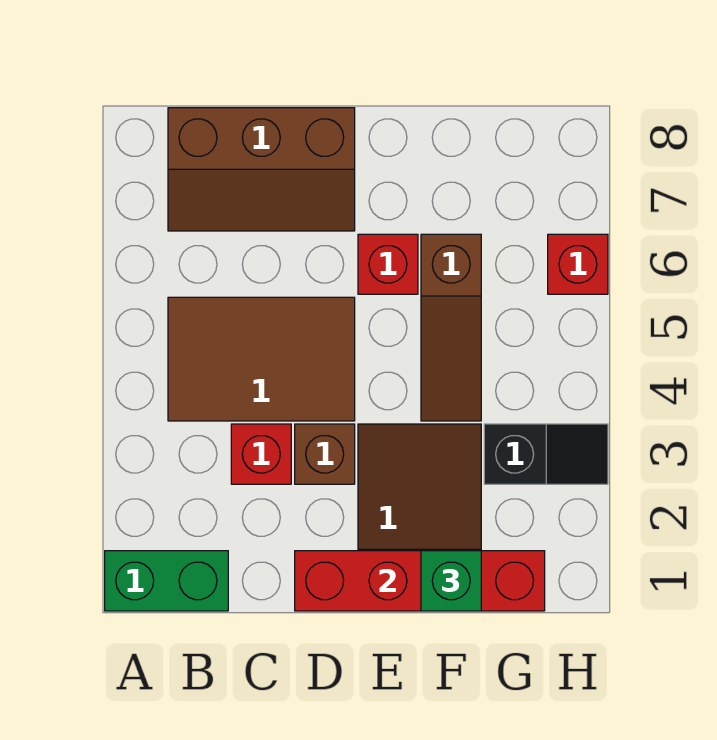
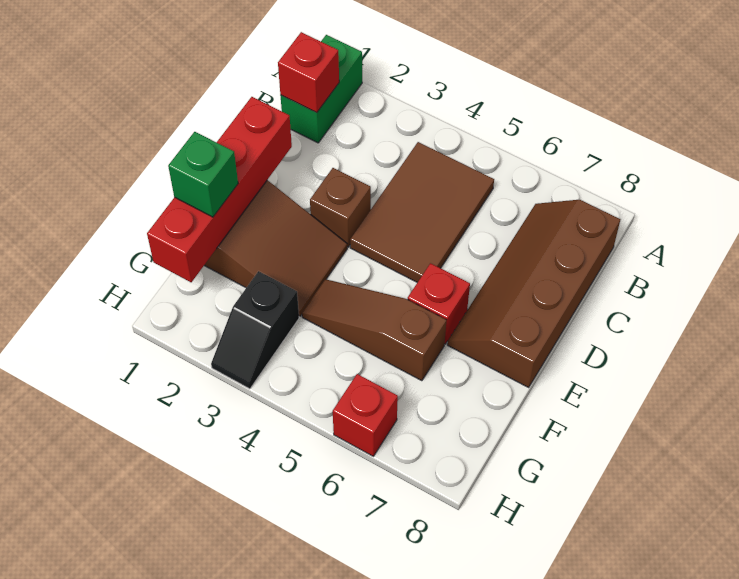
brown slope B7:D8 level 1 top 8 -> brown slope B7:E8 level 1 top 8
red brick C3 level 1 -> red brick B1 level 2

